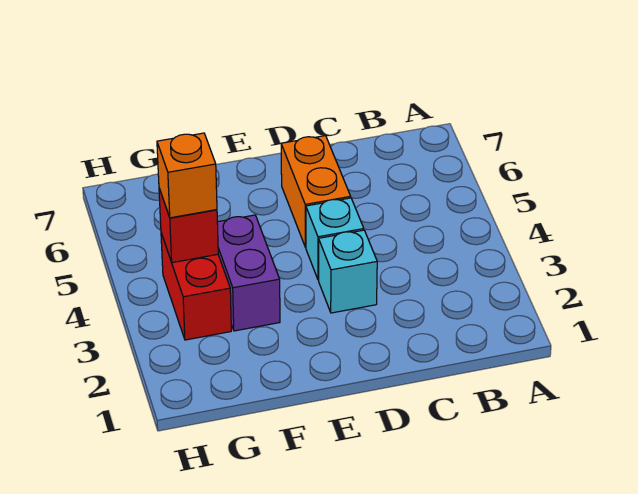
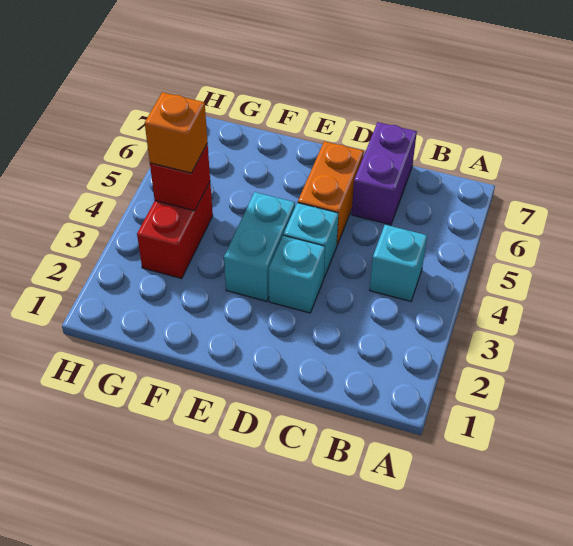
none -> cyan brick B4 level 1
none -> cyan brick E3:E4 level 1
purple brick F3:F4 level 1 -> purple brick C6:C7 level 1

